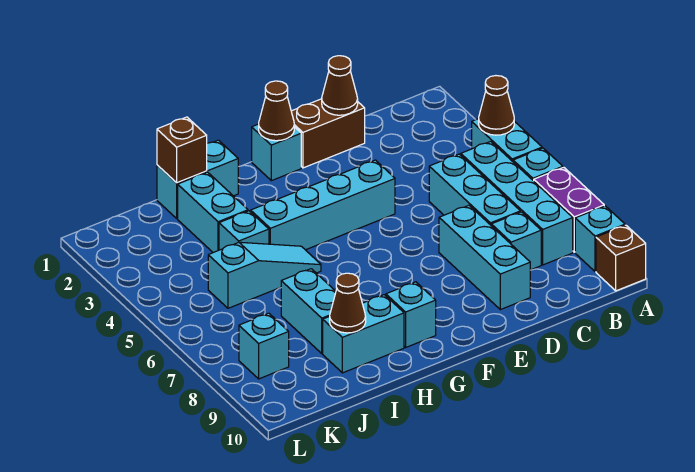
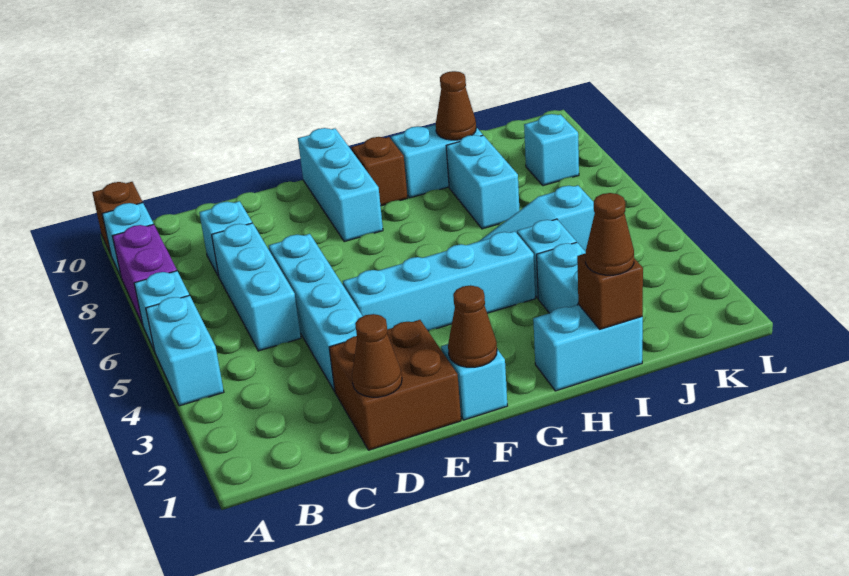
brown cone A4 level 2 -> brown cone I1 level 3
cyan brick B5:B8 level 1 -> cyan brick D3:D6 level 1
brown brick D1:E1 level 1 -> brown brick D1:E2 level 1
cyan brick D7:D9 level 1 -> cyan brick F8:F10 level 1
cyan brick G9 level 1 -> brown brick G9 level 1

